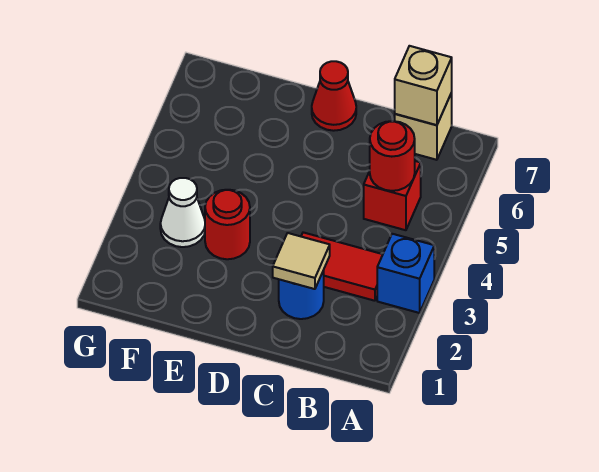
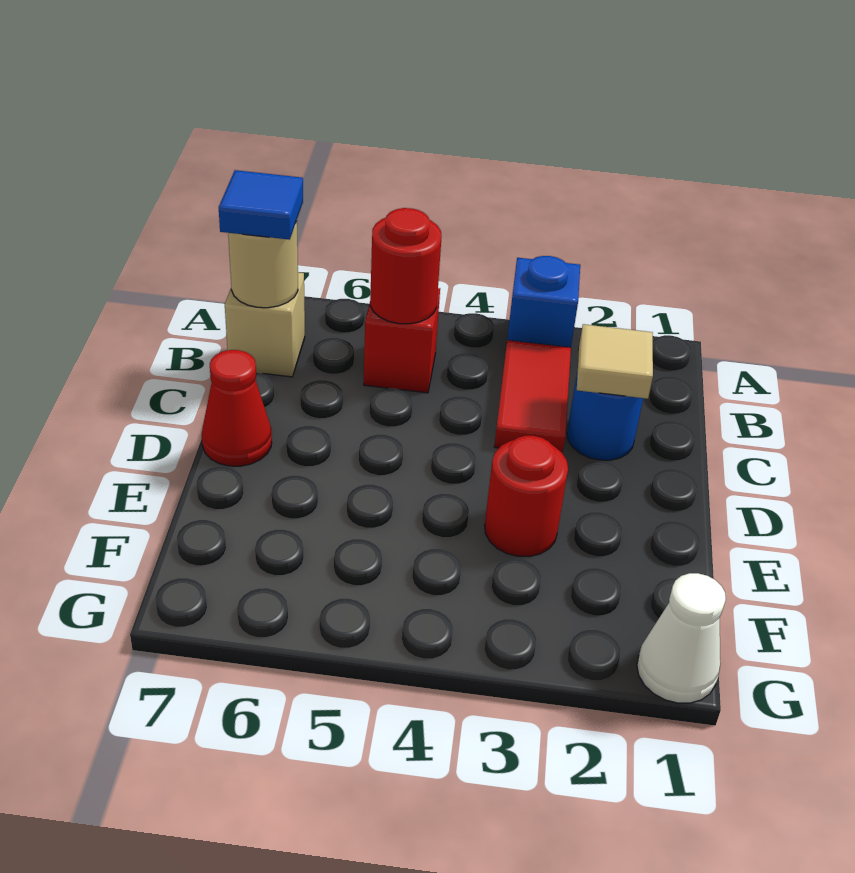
tan brick B7 level 2 -> tan round brick B7 level 2
none -> blue tile B7 level 3
white cone F3 level 1 -> white cone G1 level 1

